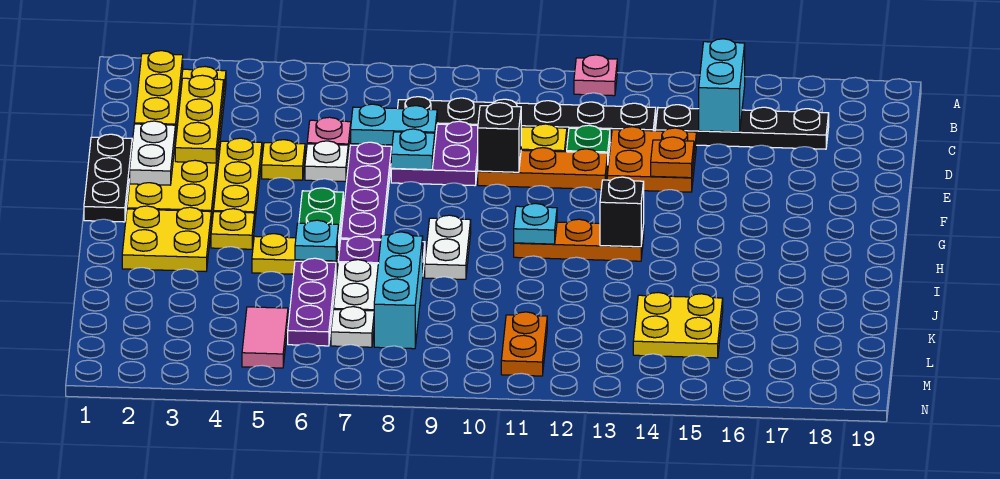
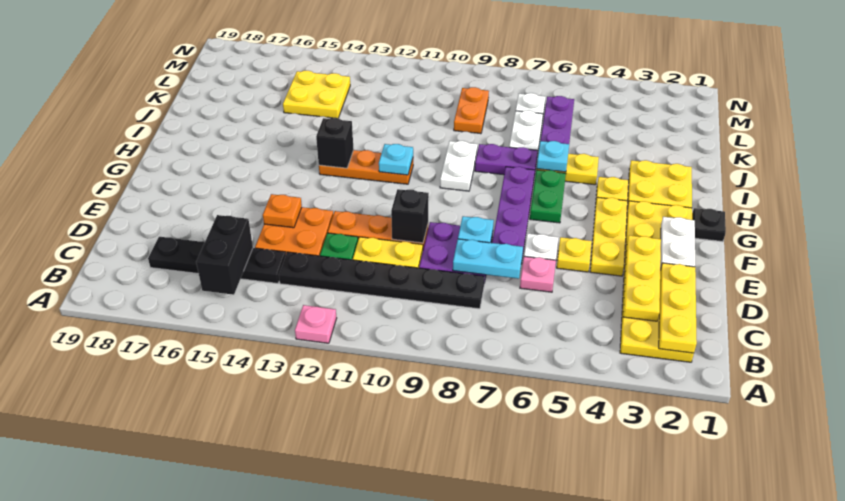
cyan brick B15:C15 level 2 -> black brick B15:C15 level 2
black plate E1:G1 level 1 -> black plate G1 level 1
cyan brick J8:L8 level 1 -> none
pink tile L5:M5 level 1 -> none
orange plate L11:M11 level 1 -> orange plate K9:L9 level 1

